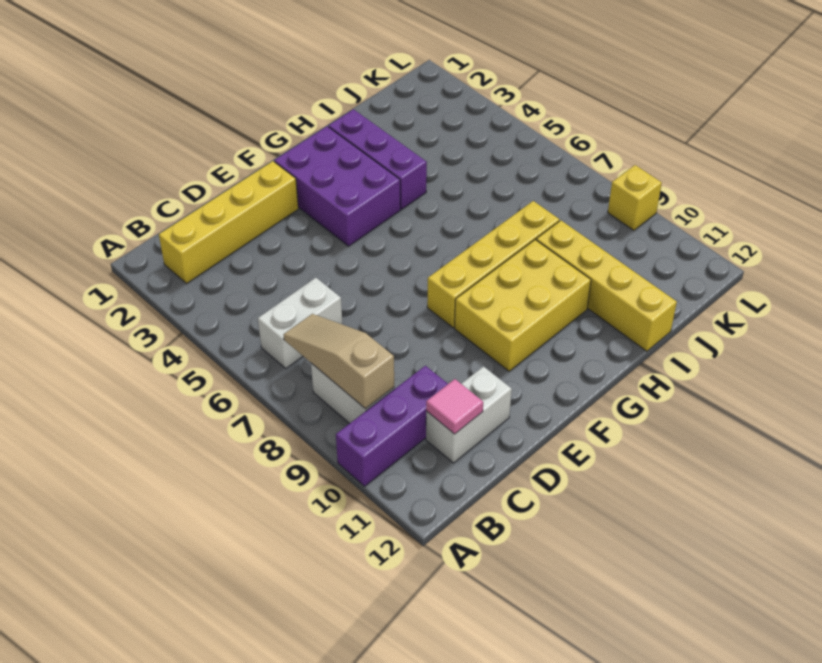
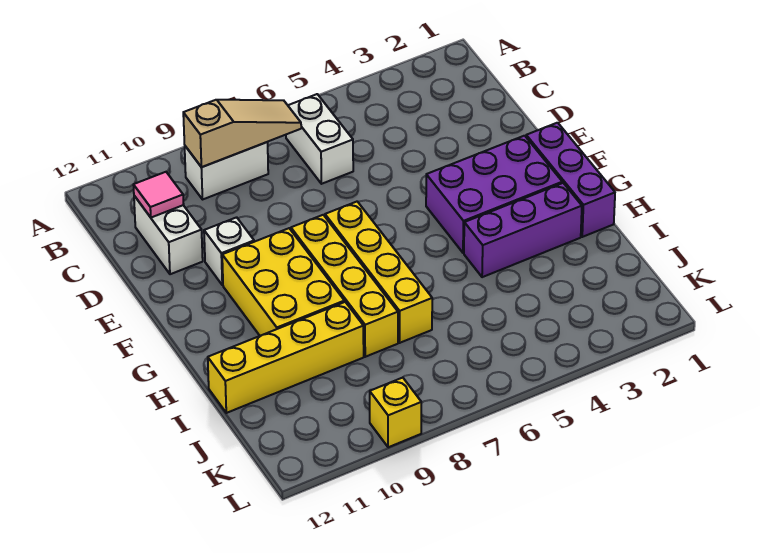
purple brick A10:C10 level 1 -> purple brick F1:H1 level 1
yellow brick B2:E2 level 1 -> yellow brick F7:I7 level 1
none -> white brick E10 level 1

